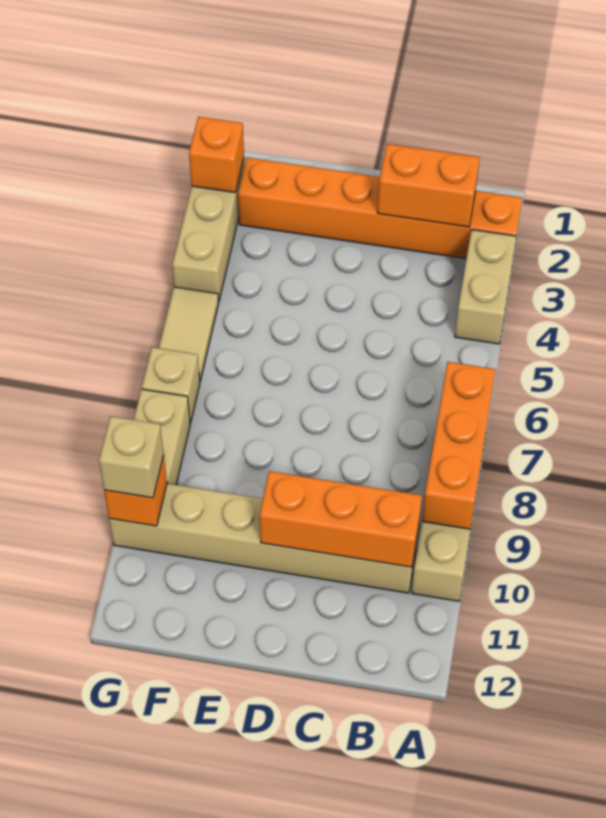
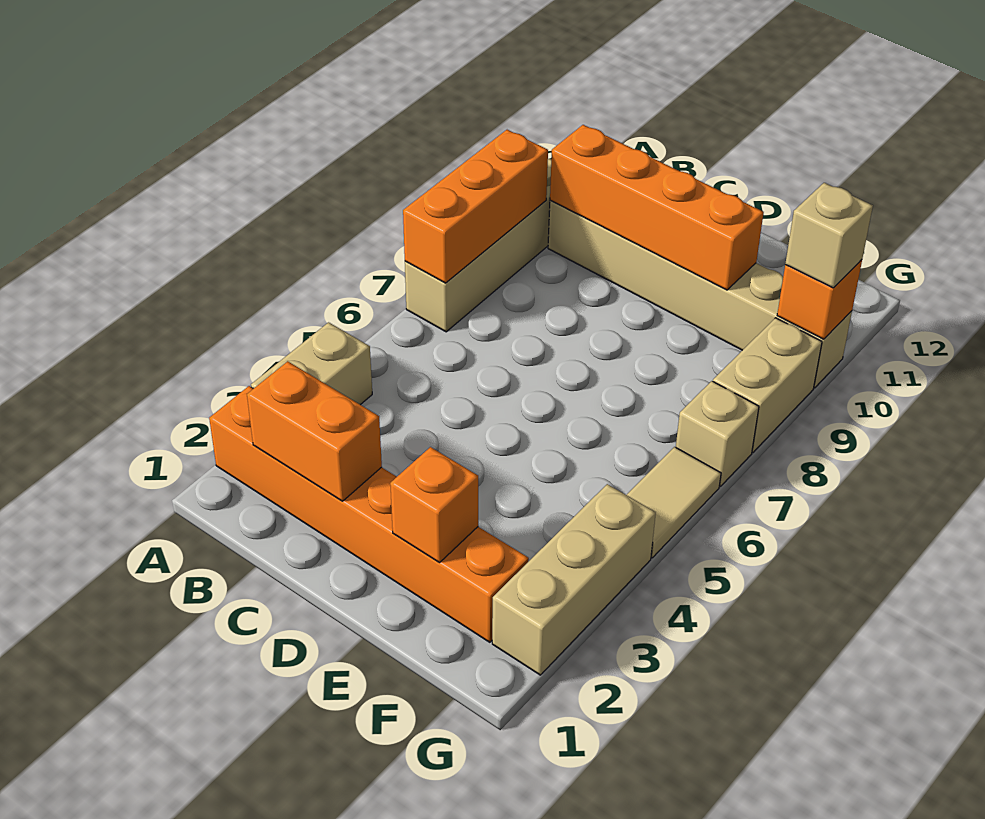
orange brick B10:D10 level 2 -> orange brick B10:E10 level 2
orange brick G2 level 2 -> orange brick E2 level 2

